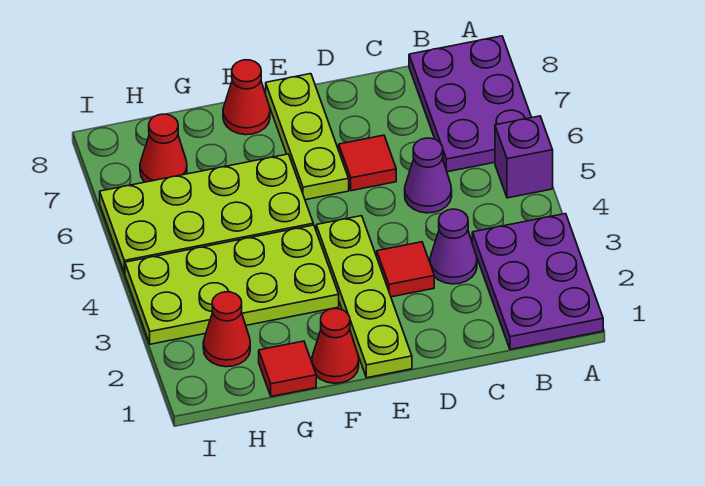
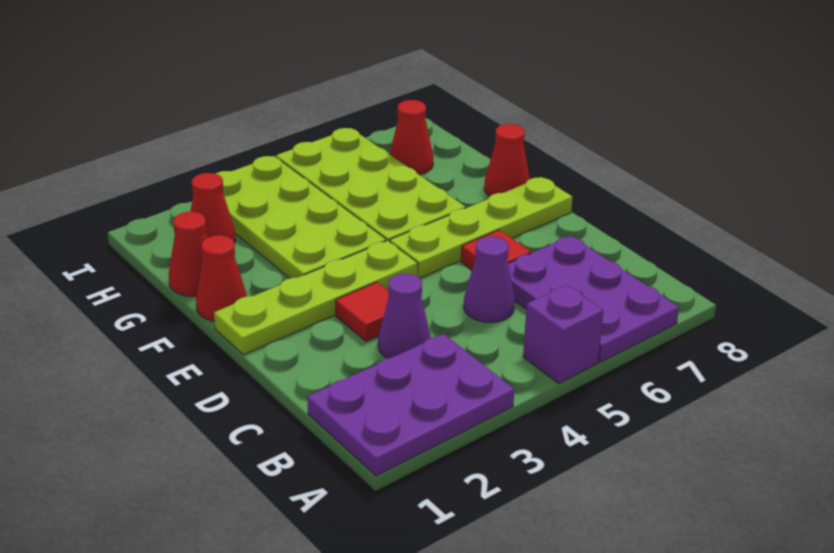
purple plate A6:B8 level 1 -> purple plate A6:C7 level 1
lime plate E6:E8 level 1 -> lime plate E5:E8 level 1
red tile G1 level 1 -> red cone G1 level 1

